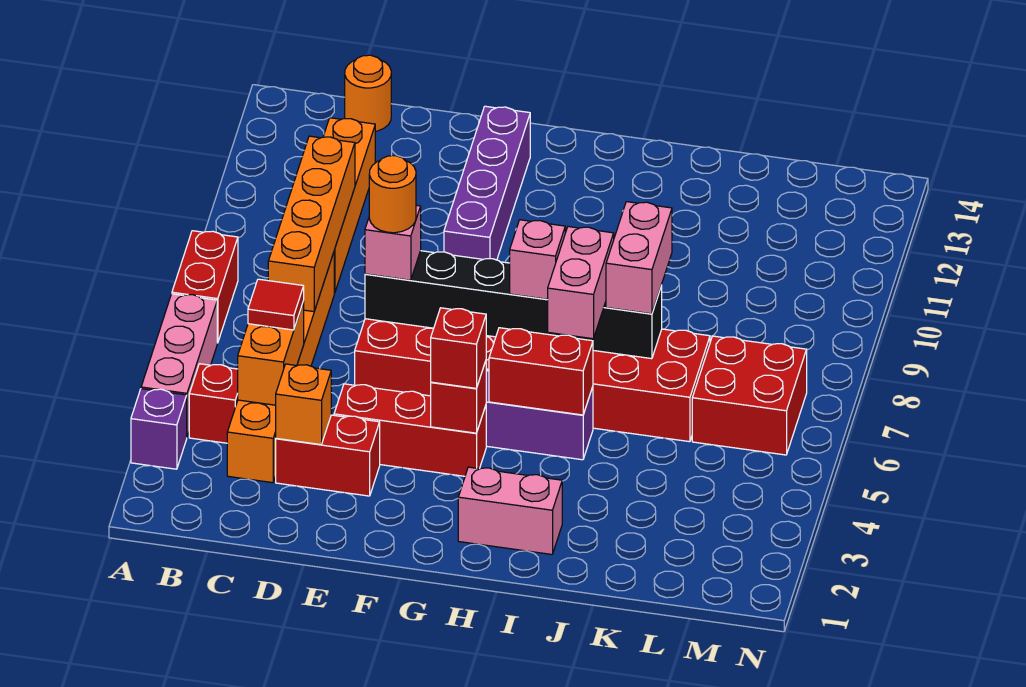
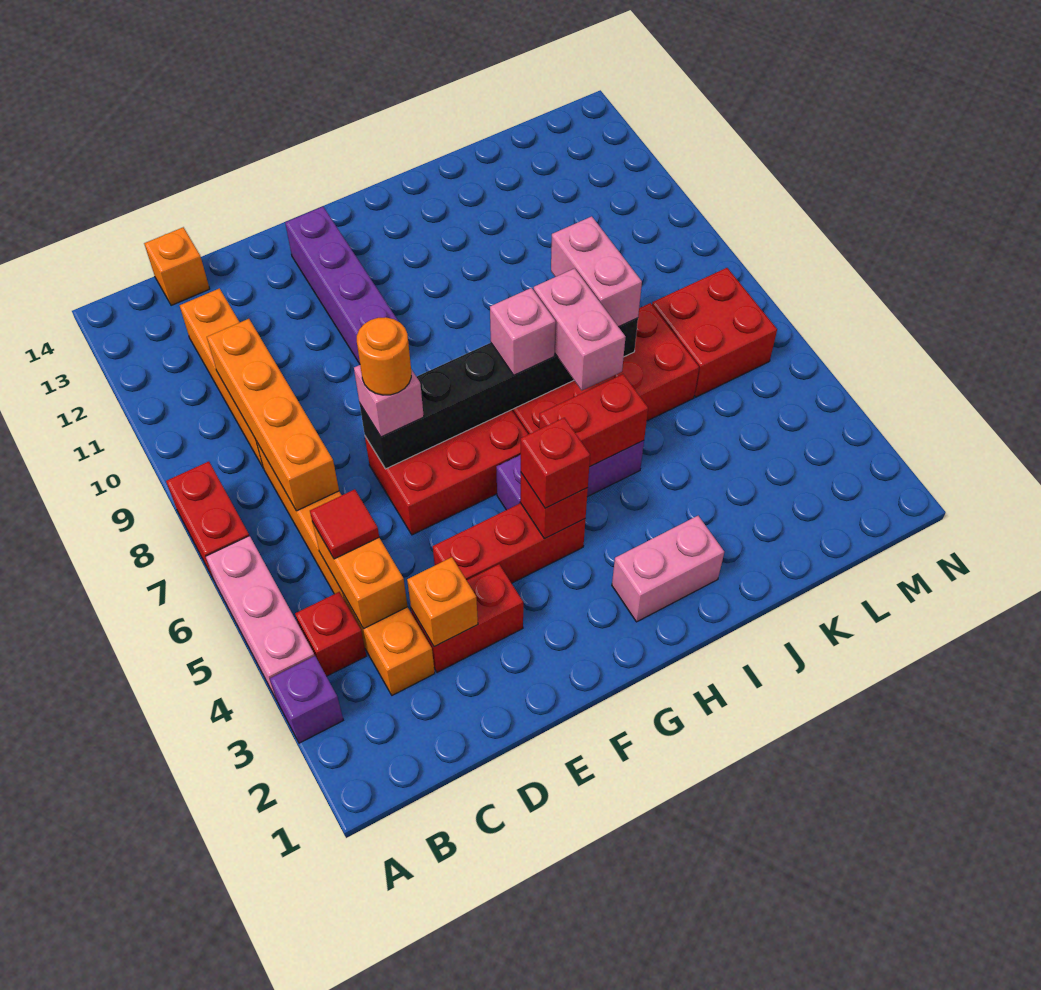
orange round brick C14 level 1 -> orange brick C14 level 1

